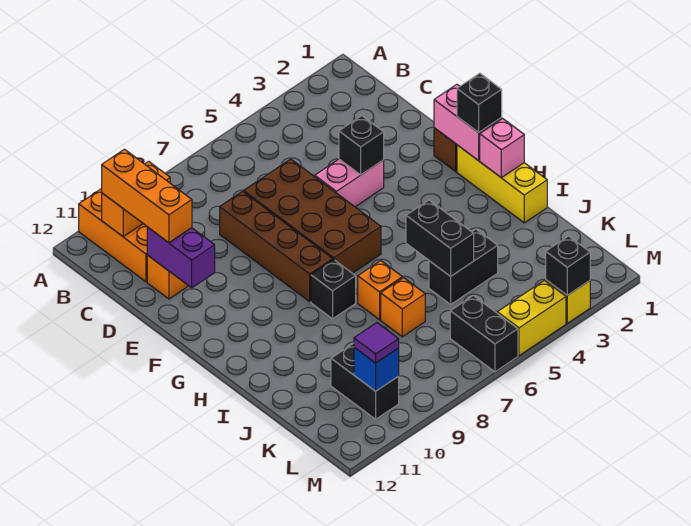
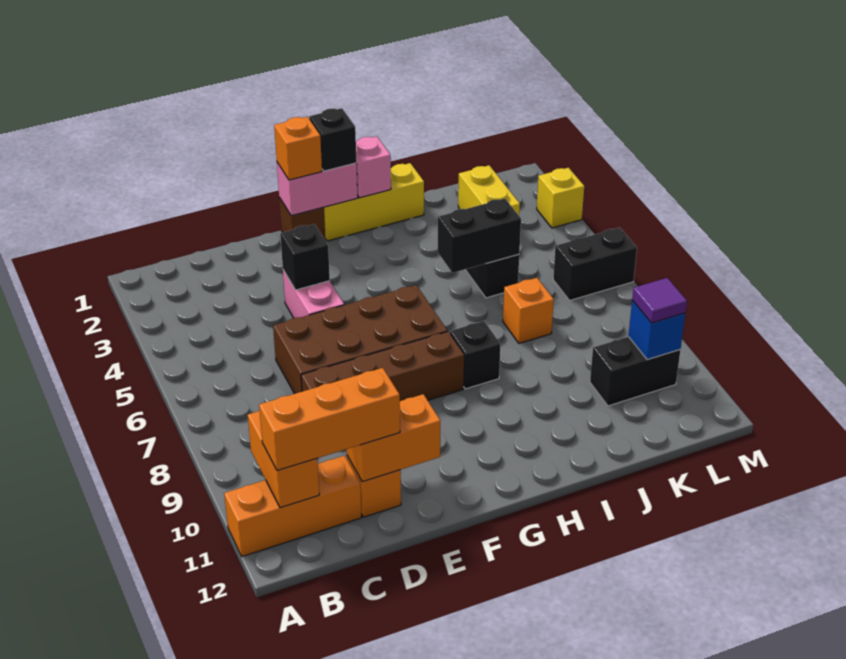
purple brick D11:E11 level 2 -> orange brick D11:E11 level 2
orange brick I7 level 1 -> orange brick F1 level 3
black brick M3 level 2 -> none
yellow brick M4:M5 level 1 -> yellow brick K2:K3 level 1

